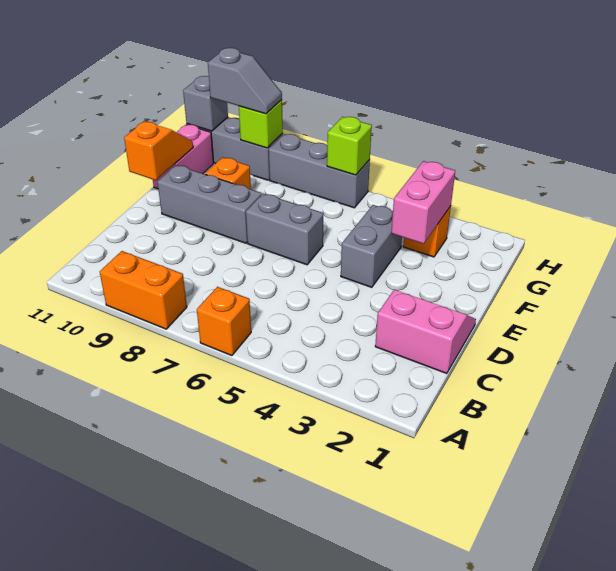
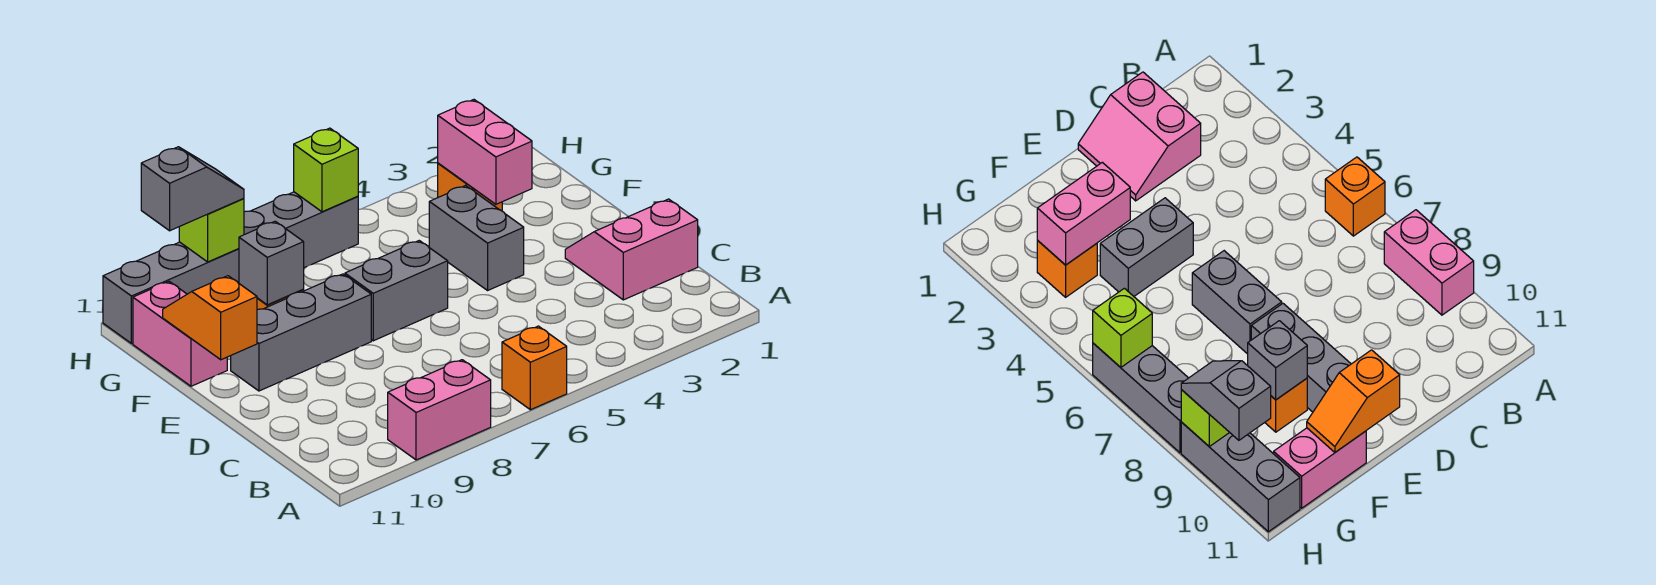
orange brick A8:A9 level 1 -> pink brick A8:A9 level 1
grey brick H11 level 2 -> grey brick F9 level 2

